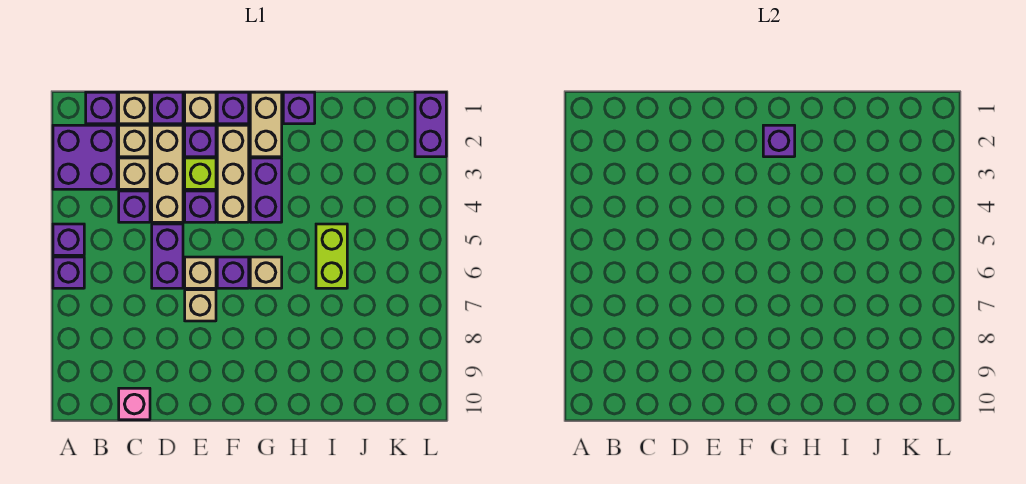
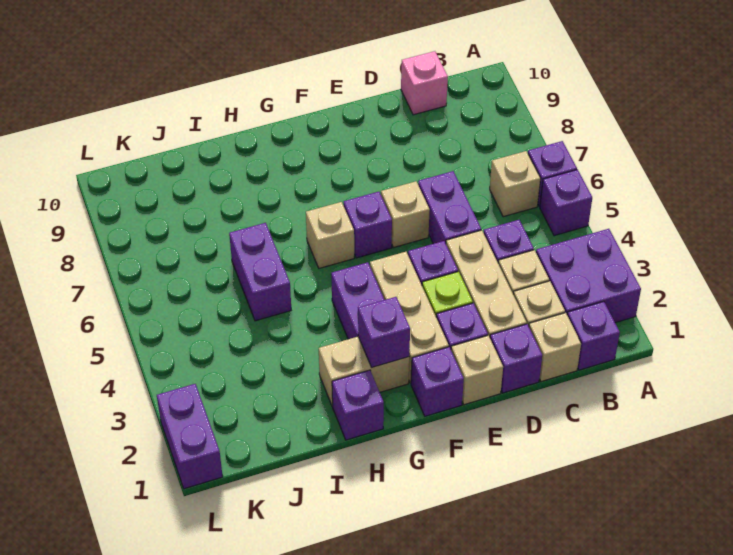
tan brick E7 level 1 -> tan brick B6 level 1
tan brick G1:G2 level 1 -> tan brick G2:H2 level 1
lime brick I5:I6 level 1 -> purple brick I5:I6 level 1

